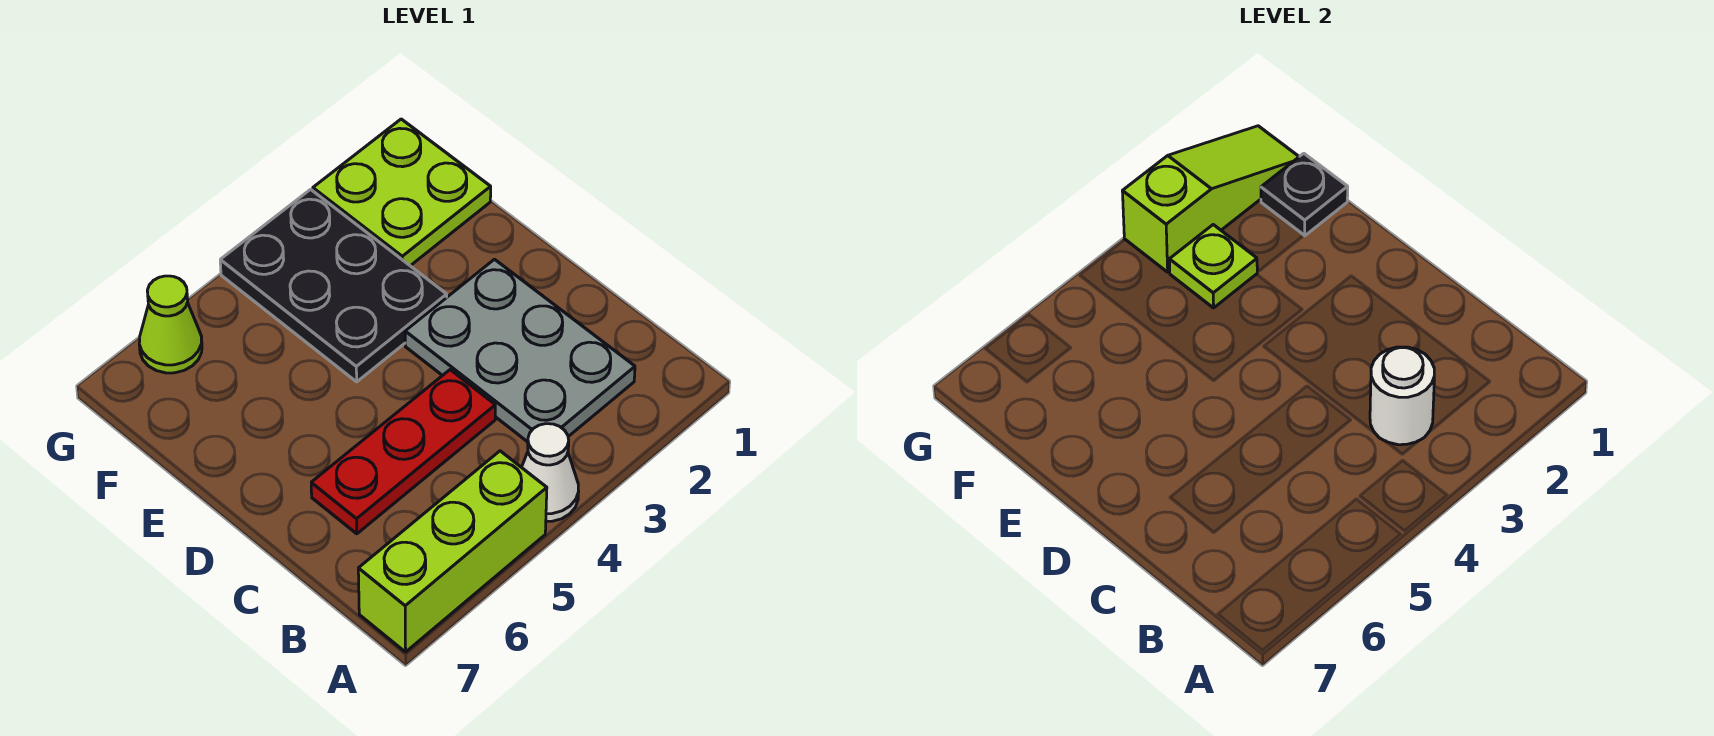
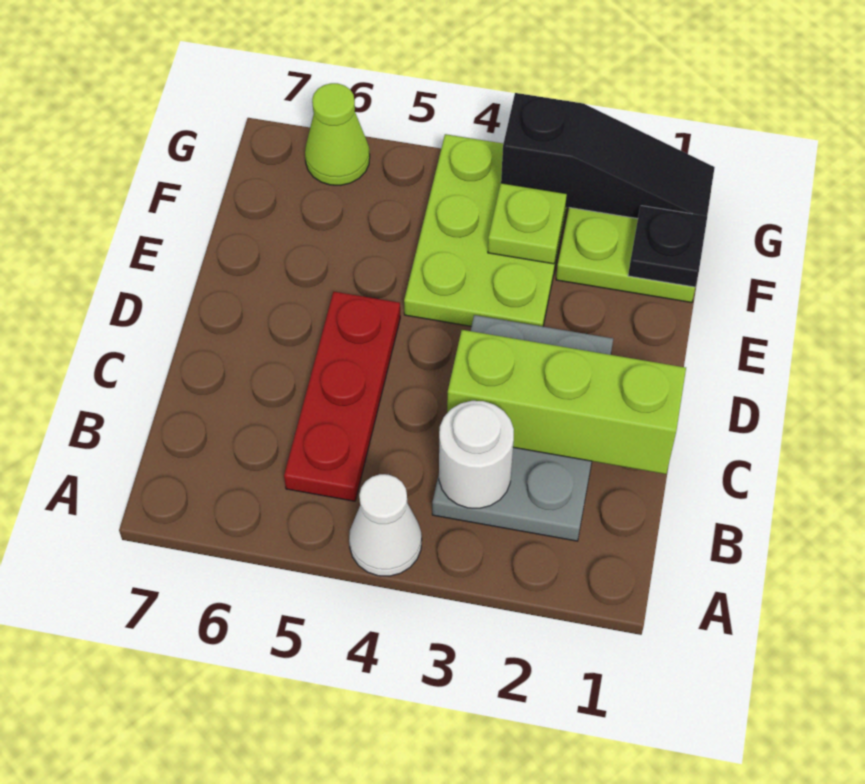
lime brick A5:A7 level 1 -> lime brick C1:C3 level 2
red plate C4:C6 level 1 -> red plate B5:D5 level 1
black plate E3:G4 level 1 -> lime plate E3:G4 level 1
lime slope G1:G3 level 2 top 3 -> black slope G1:G3 level 2 top 3

